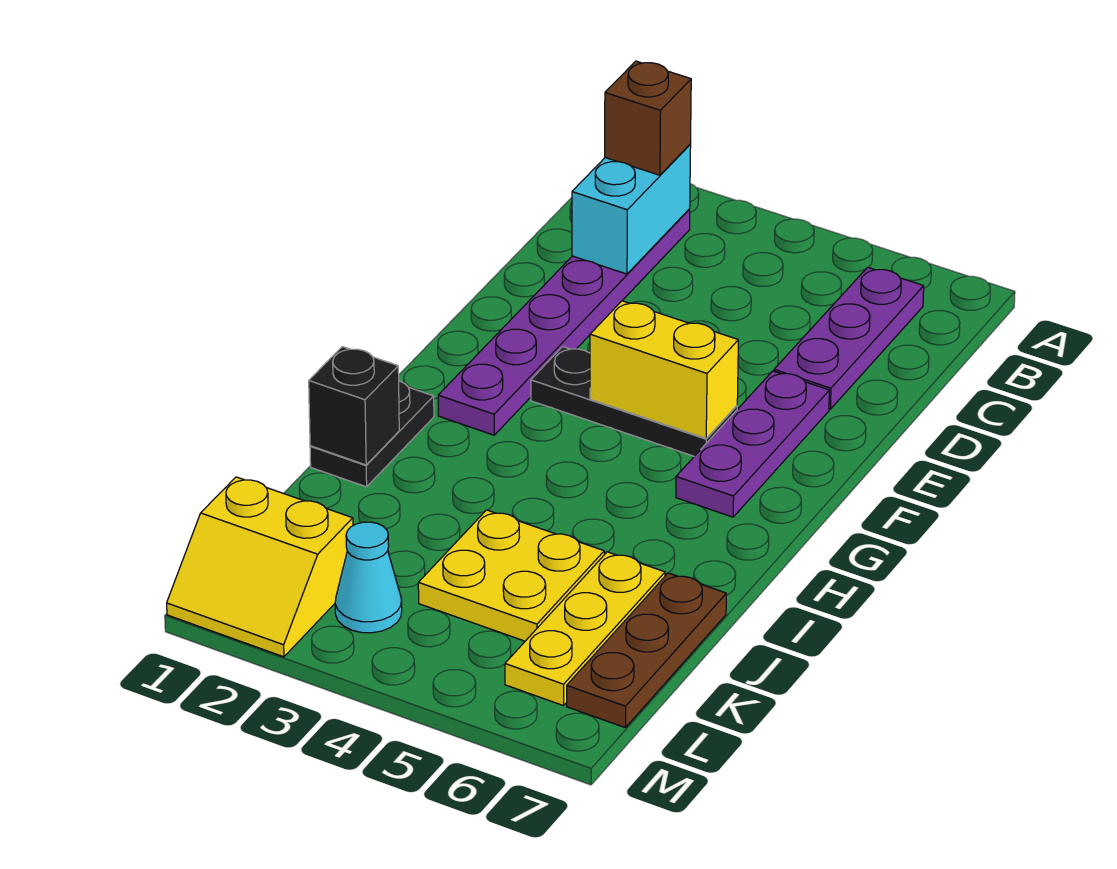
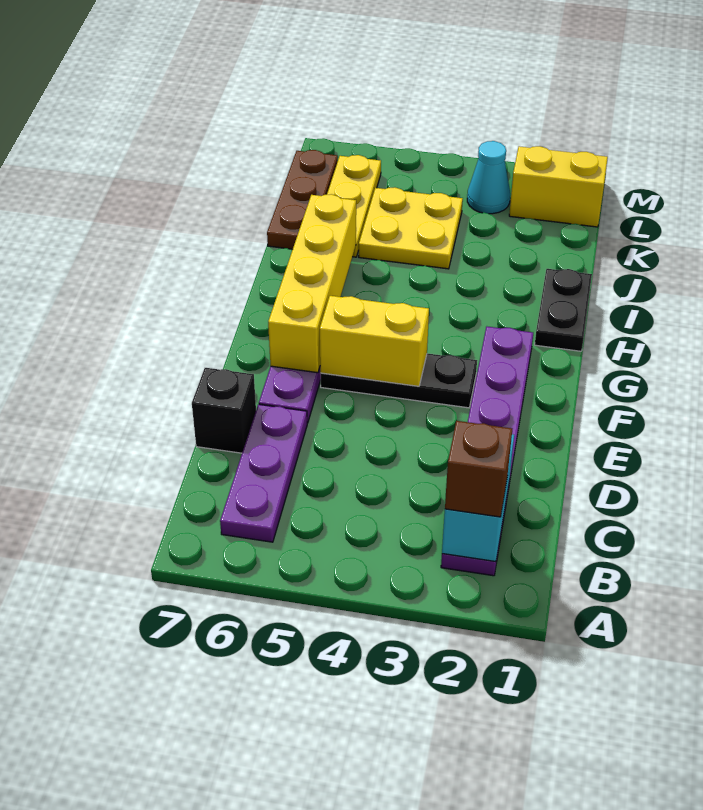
none -> yellow brick F6:I6 level 2
black brick I1 level 2 -> black brick D7 level 1

